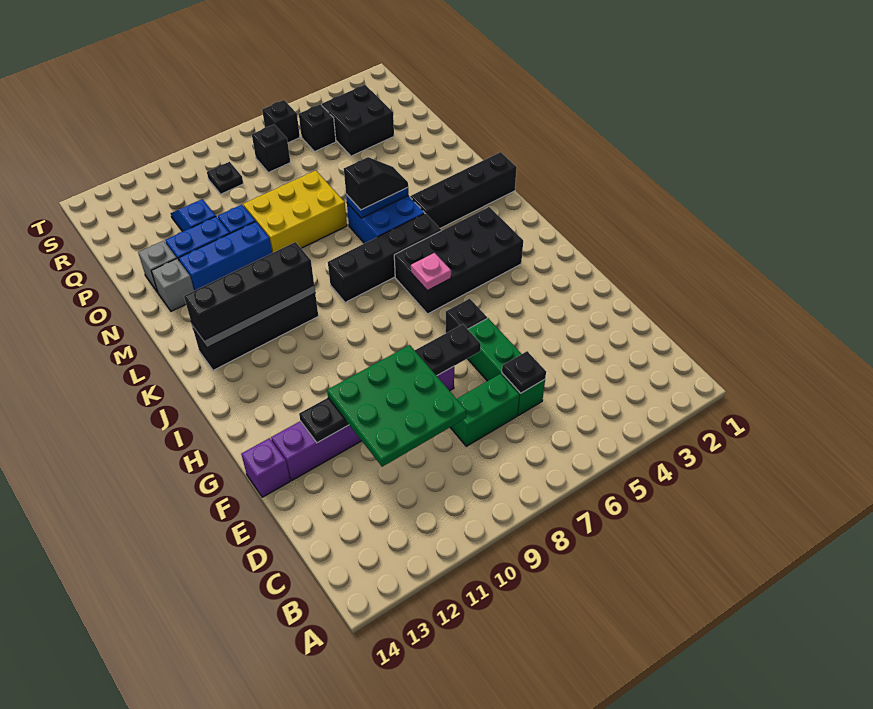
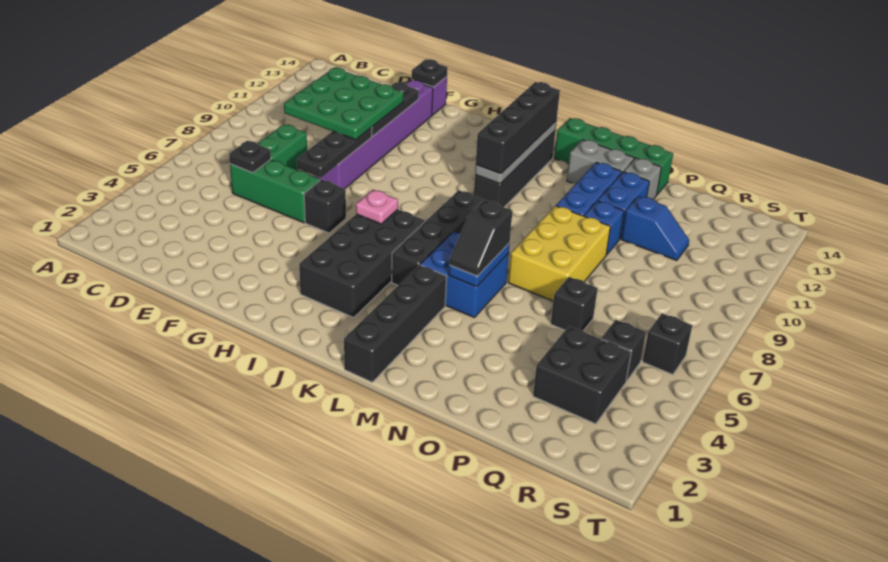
none -> green brick L14:O14 level 1
grey brick N13 level 1 -> grey brick M13:N13 level 1
black brick R7 level 1 -> black brick P6 level 1
black plate R9 level 1 -> black plate F14 level 2

